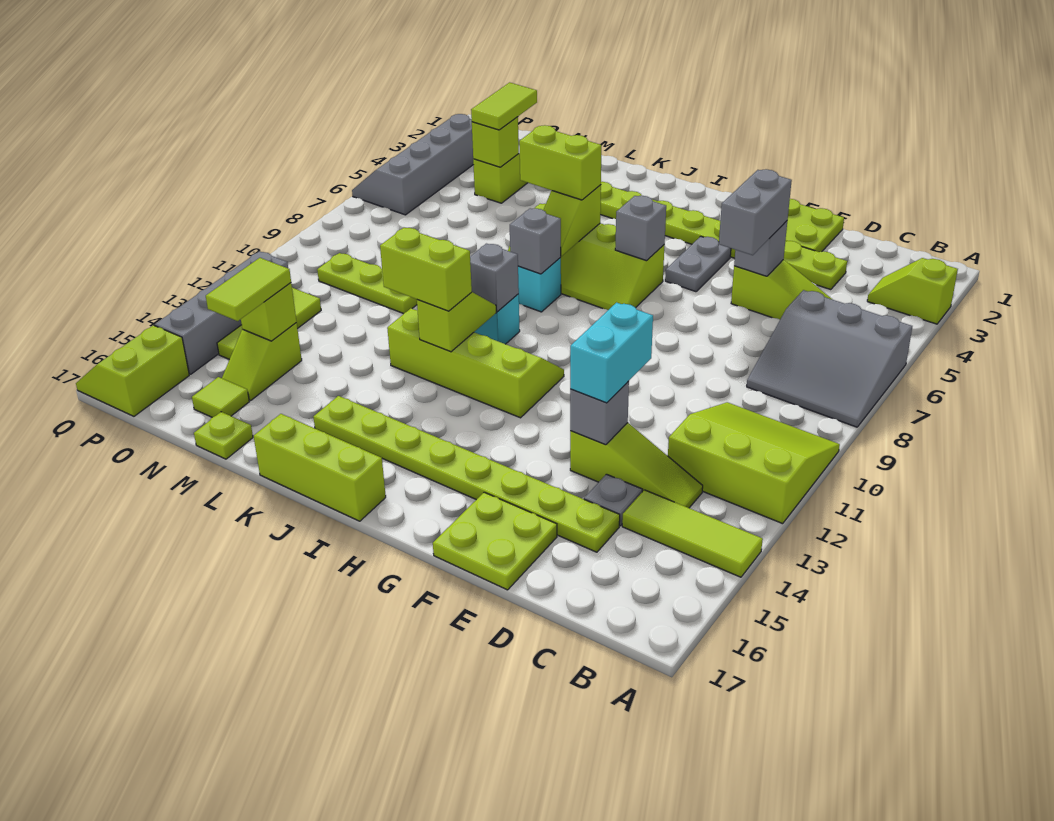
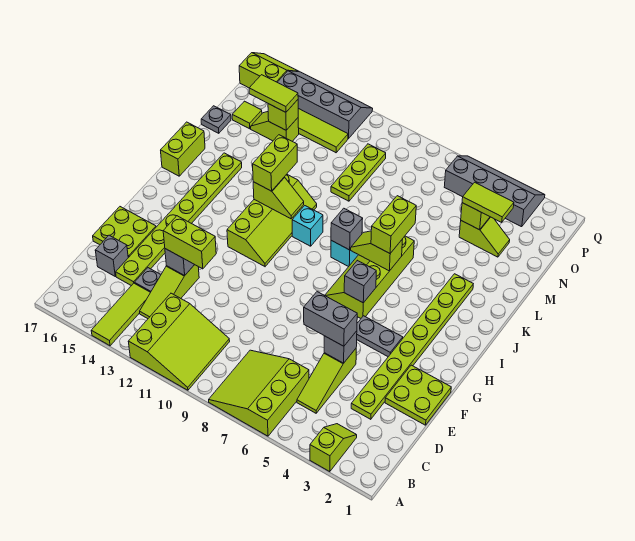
grey slope A6:C8 level 1 top 6 -> lime slope A6:C8 level 1 top 6
cyan brick E12:E13 level 3 -> lime brick E12:E13 level 3
lime brick I17:K17 level 1 -> lime brick J17:K17 level 1
grey brick J10 level 2 -> grey brick D16 level 1
lime plate M17 level 1 -> grey plate M17 level 1

